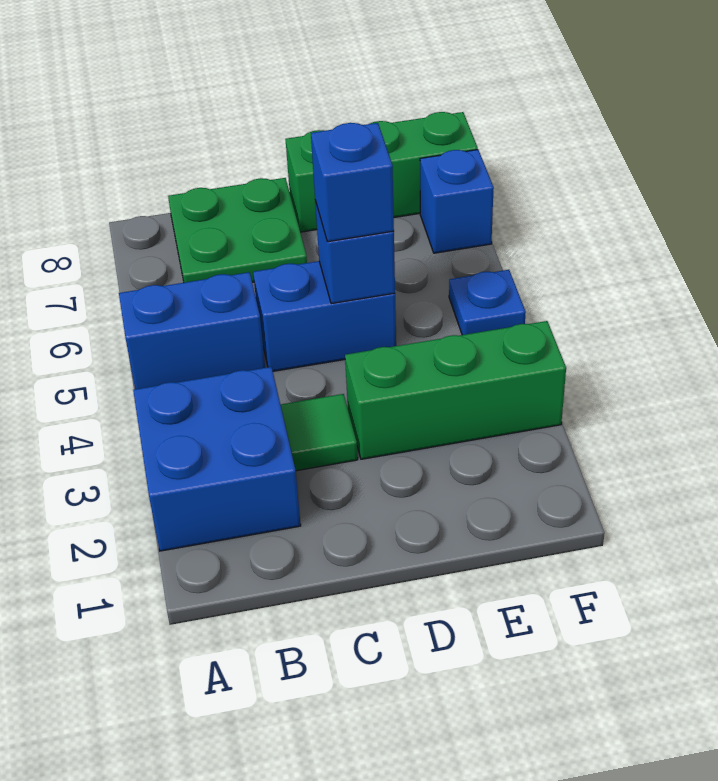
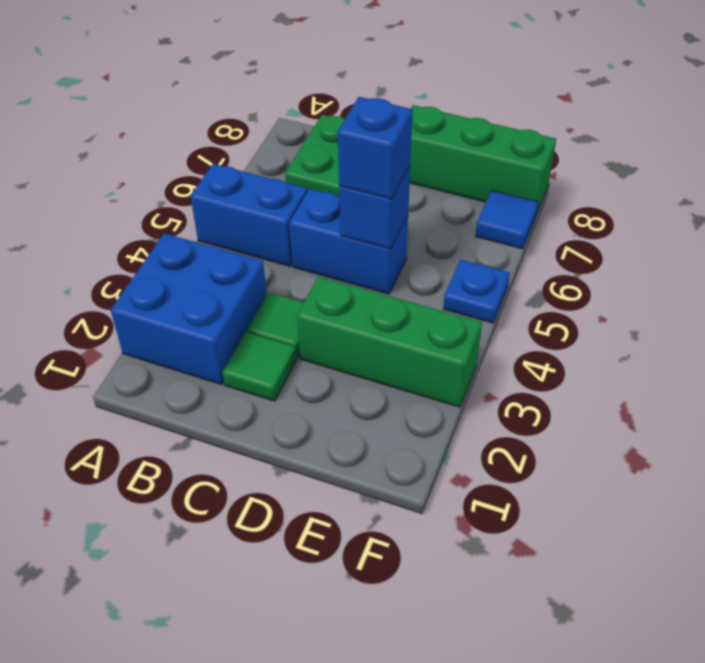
none -> green tile C2 level 1
blue brick F7 level 1 -> blue tile F7 level 1

